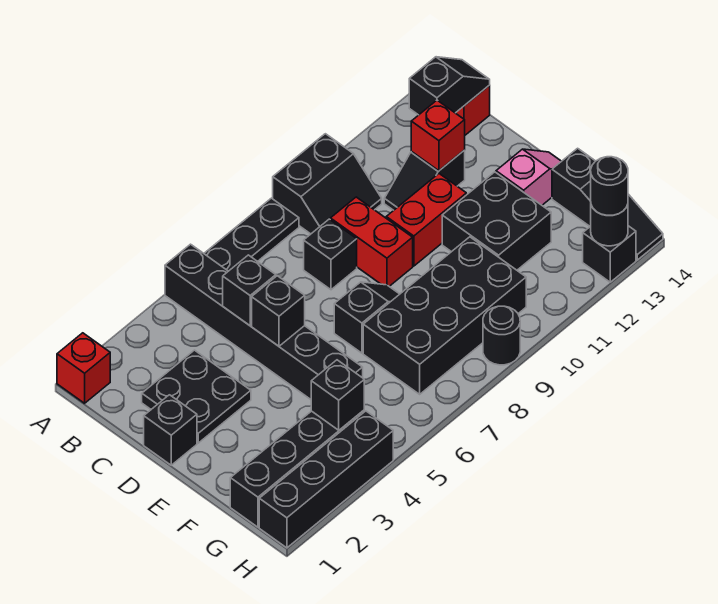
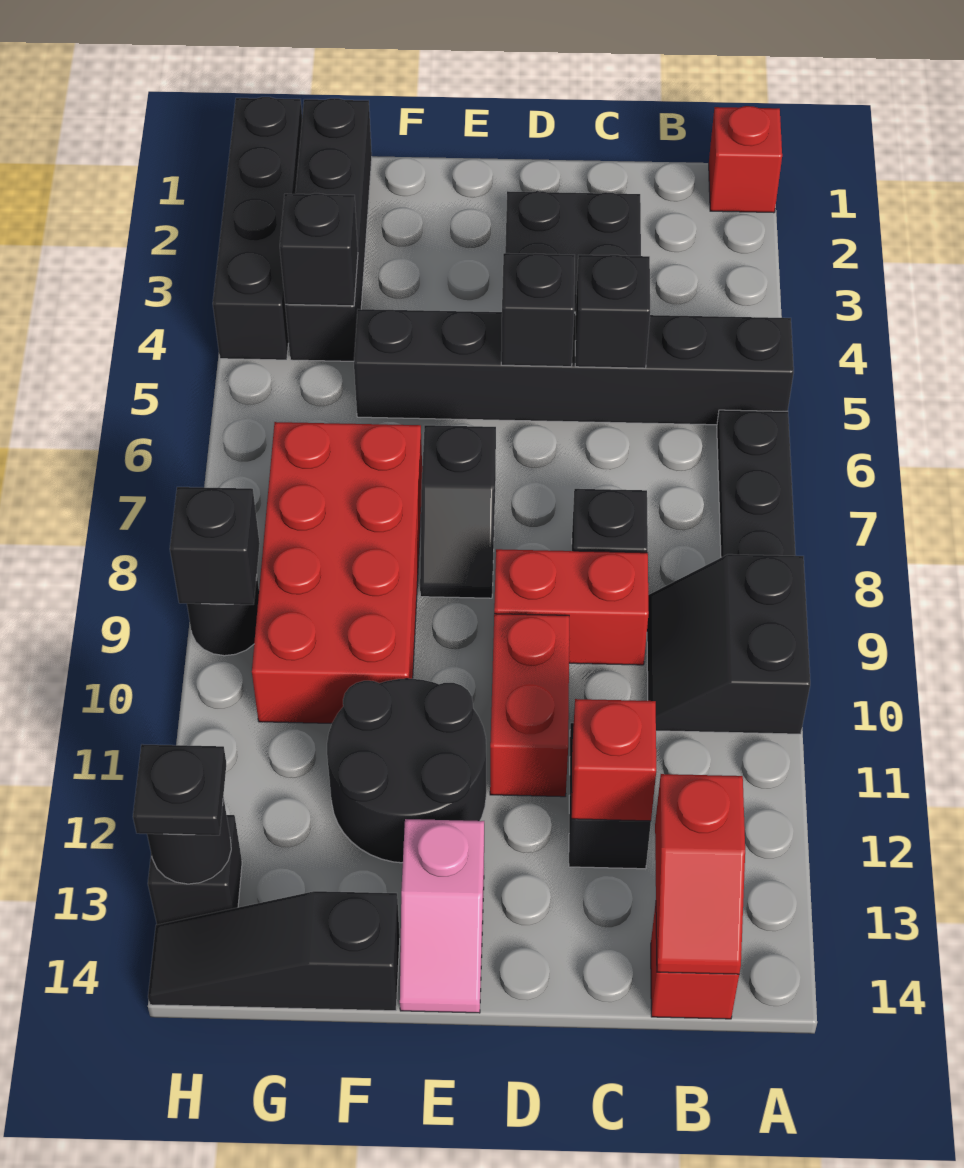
black slope B13:B14 level 2 top 13 -> red slope B13:B14 level 2 top 13
black brick D1 level 1 -> black brick H9 level 2
black brick E11:F12 level 1 -> black round brick E11:F12 level 1
black brick F7:G10 level 1 -> red brick F7:G10 level 1
black round brick H13 level 3 -> black plate H13 level 3

